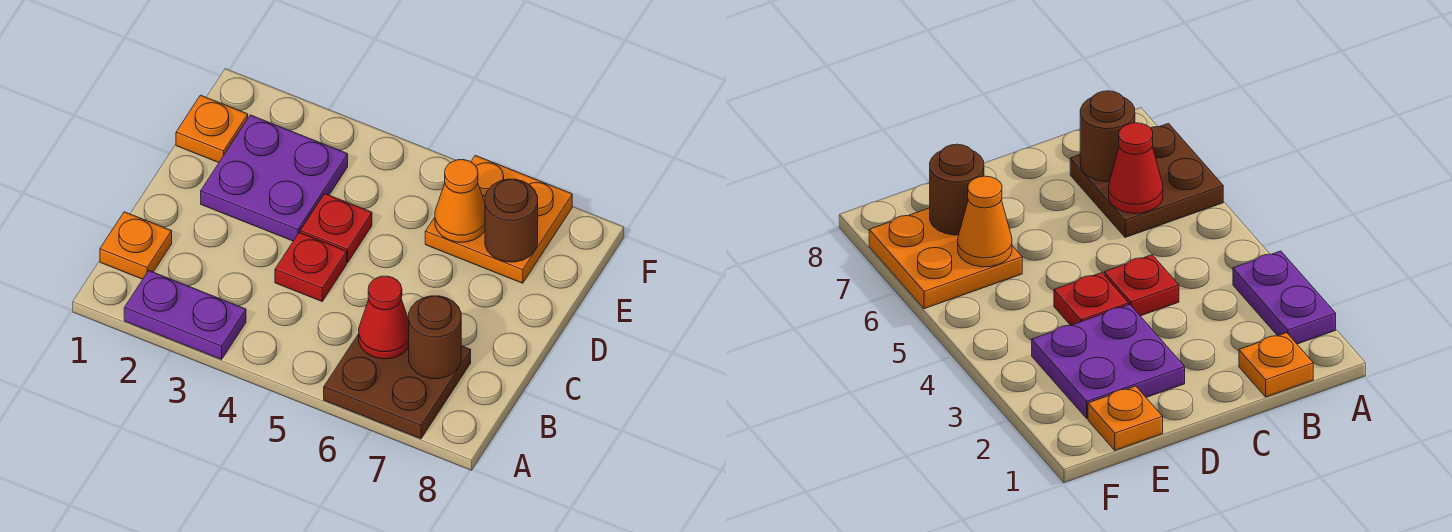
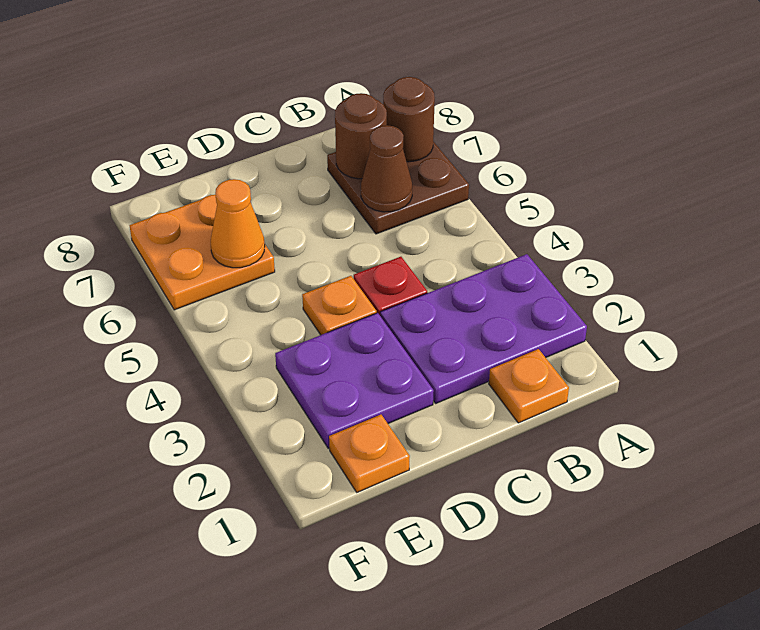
purple plate A2:A3 level 1 -> purple plate A2:C3 level 1
red cone B6 level 2 -> brown cone B6 level 2
red plate D4 level 1 -> orange plate D4 level 1
brown round brick E7 level 2 -> brown round brick A7 level 2

